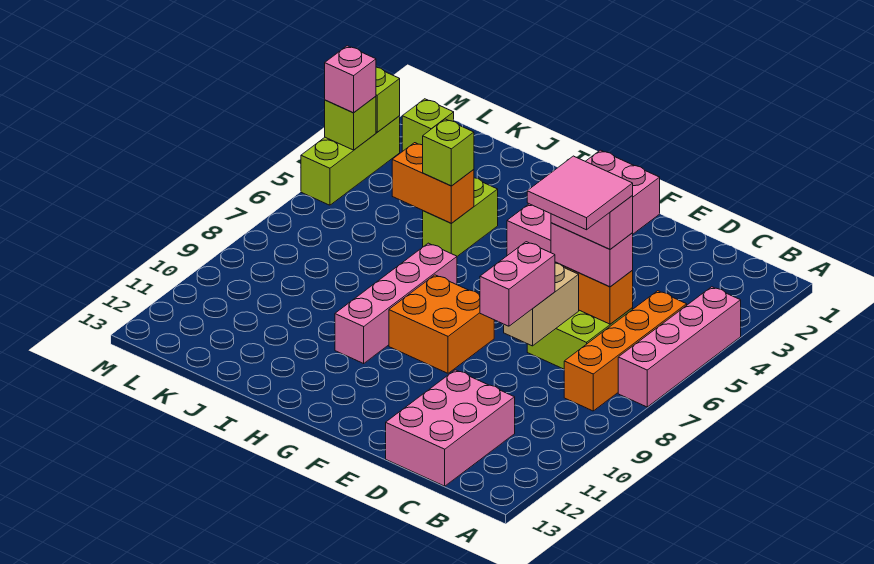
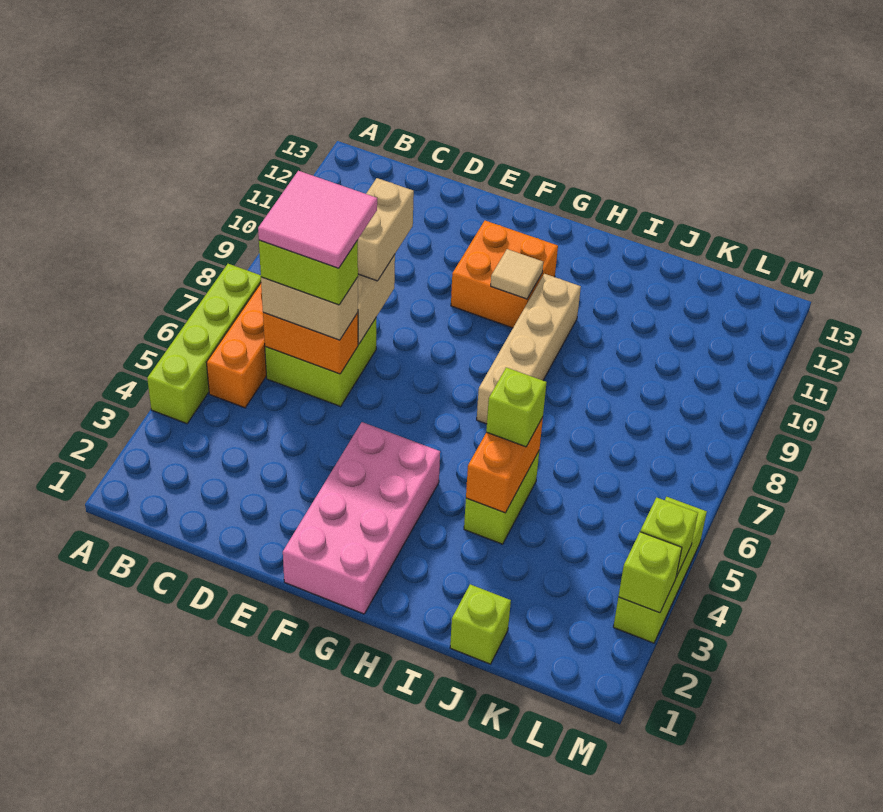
pink brick A4:A7 level 1 -> lime brick A4:A7 level 1
pink brick C6:D6 level 3 -> tan brick C6:D6 level 3
pink brick C6:D6 level 4 -> lime brick C6:D6 level 4
pink brick C11:D13 level 1 -> none
pink brick D8:D9 level 3 -> tan brick D8:D9 level 3
orange brick F8:G9 level 1 -> orange brick F10:G11 level 1
none -> tan tile G10 level 2
pink brick H7:H10 level 1 -> tan brick H7:H10 level 1
orange brick I5:J5 level 2 -> orange brick I4:I5 level 2
lime brick L2 level 1 -> lime brick J1 level 1
pink brick M4 level 3 -> none

